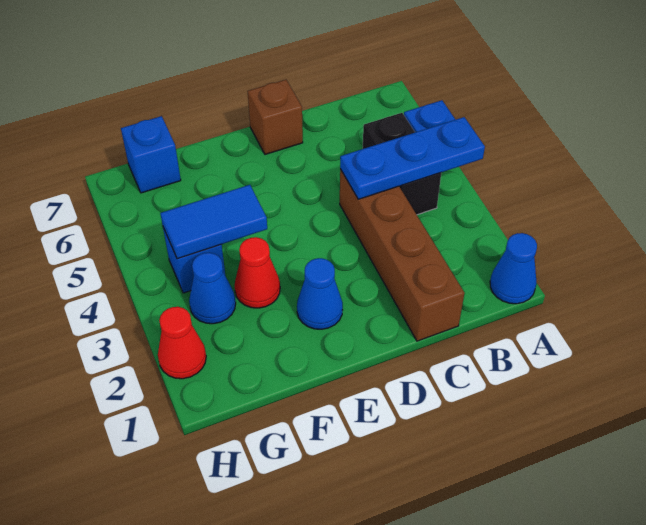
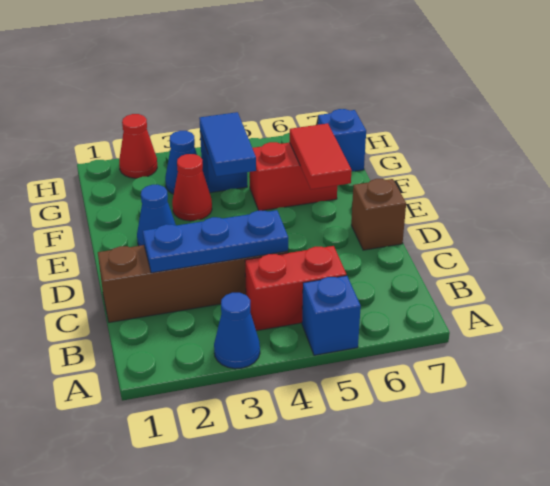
blue cone A1 level 1 -> blue cone A3 level 1
blue plate A4:C4 level 2 -> blue plate C2:C4 level 2
black brick B4:B5 level 1 -> red brick B4:B5 level 1
none -> red tile E6:F6 level 2
none -> red brick F5:F6 level 1

